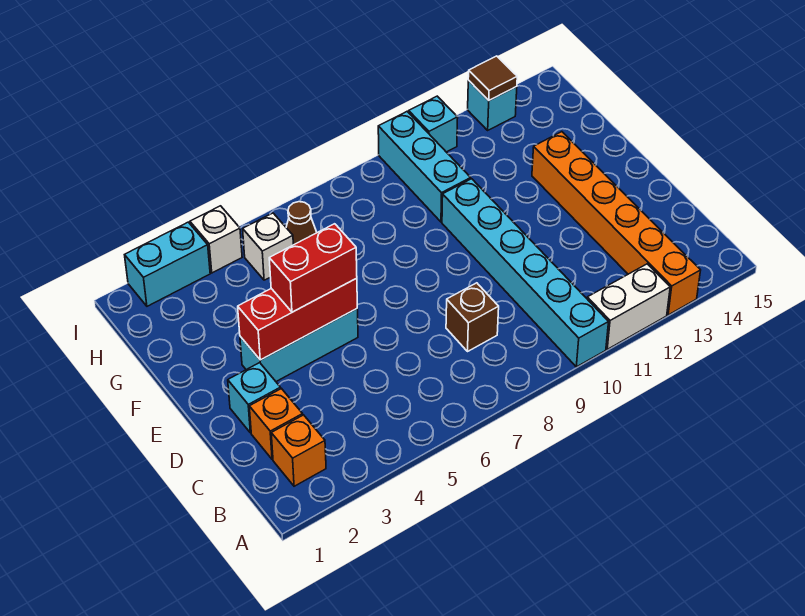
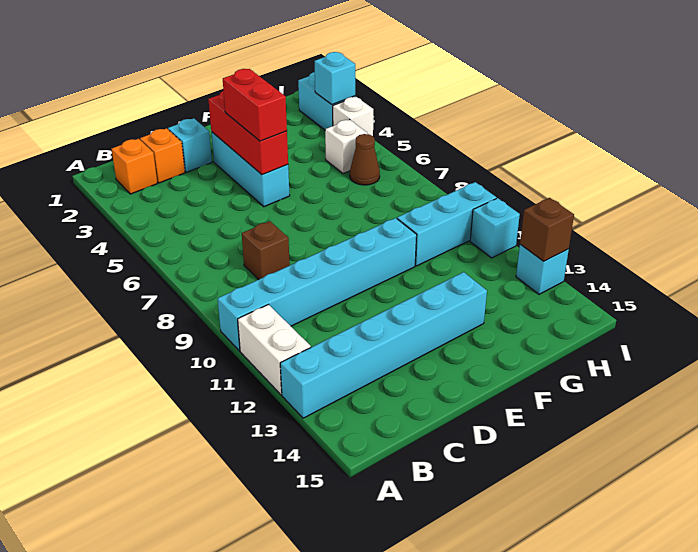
orange brick A13:F13 level 1 -> cyan brick A13:F13 level 1
none -> cyan brick I3 level 2
brown tile I13 level 2 -> brown brick I13 level 2

